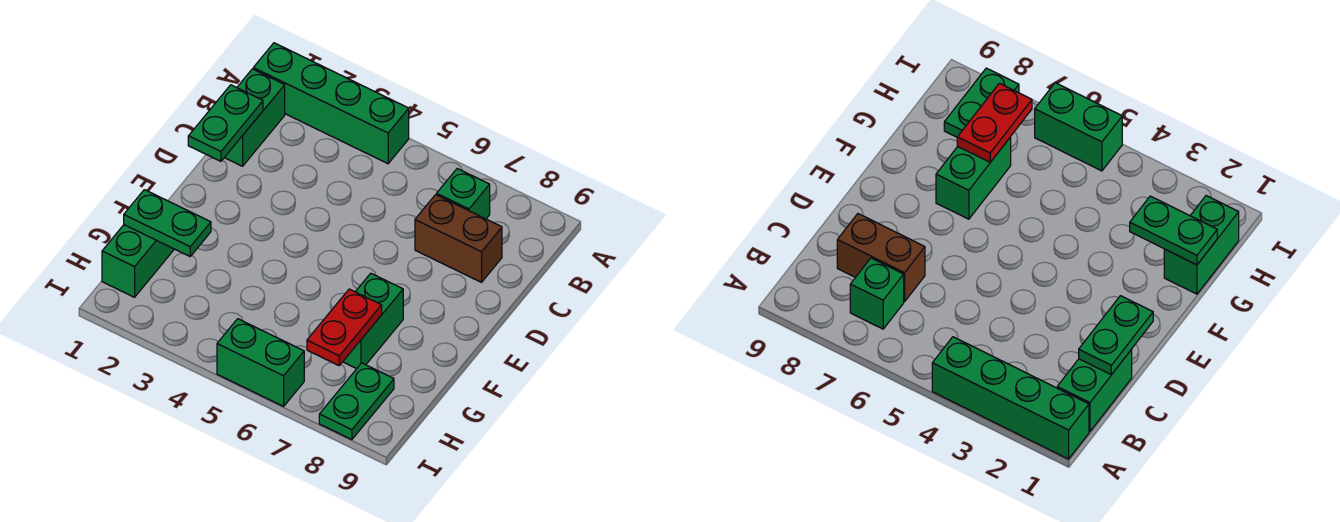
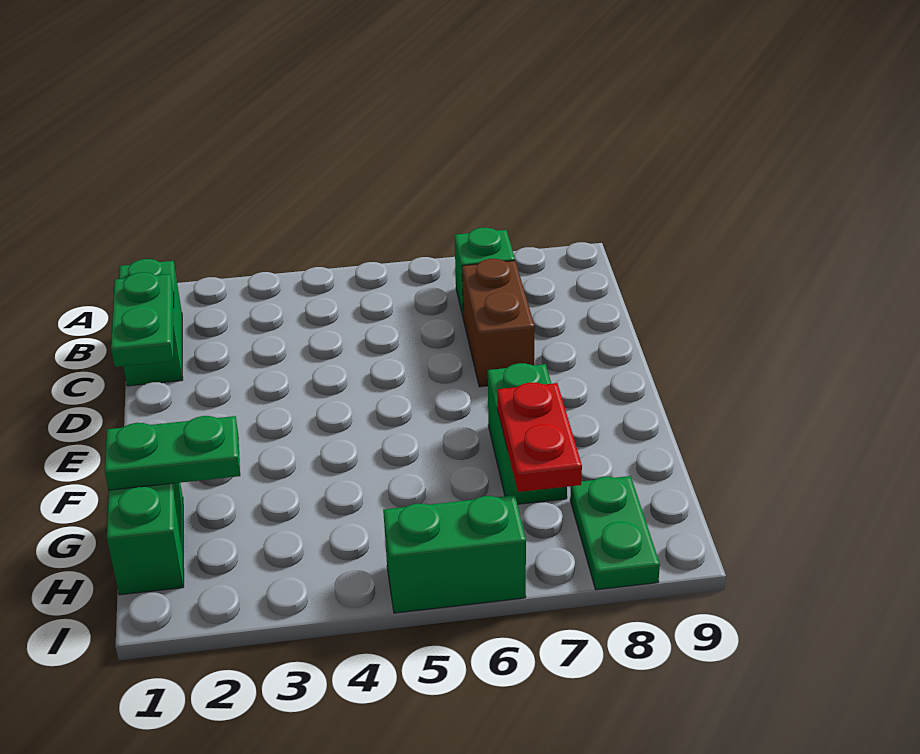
green brick A1:A4 level 1 -> none
brown brick C7:C8 level 1 -> brown brick C7:D7 level 1

